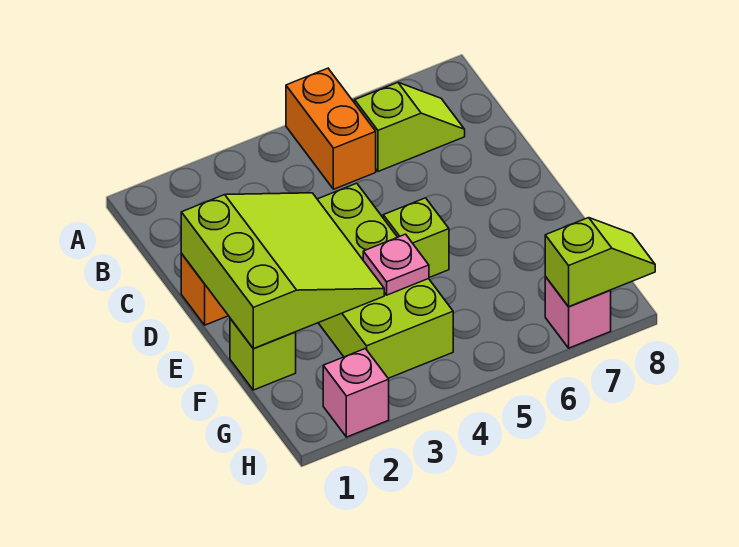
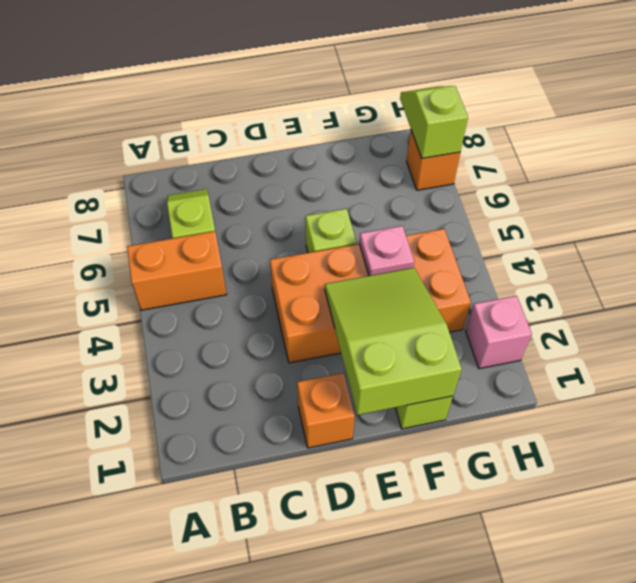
lime slope D1:F3 level 2 top 1 -> lime slope E1:F3 level 2 top 1
lime brick D3:G4 level 1 -> orange brick D3:G4 level 1
pink brick H7 level 1 -> orange brick H7 level 1

